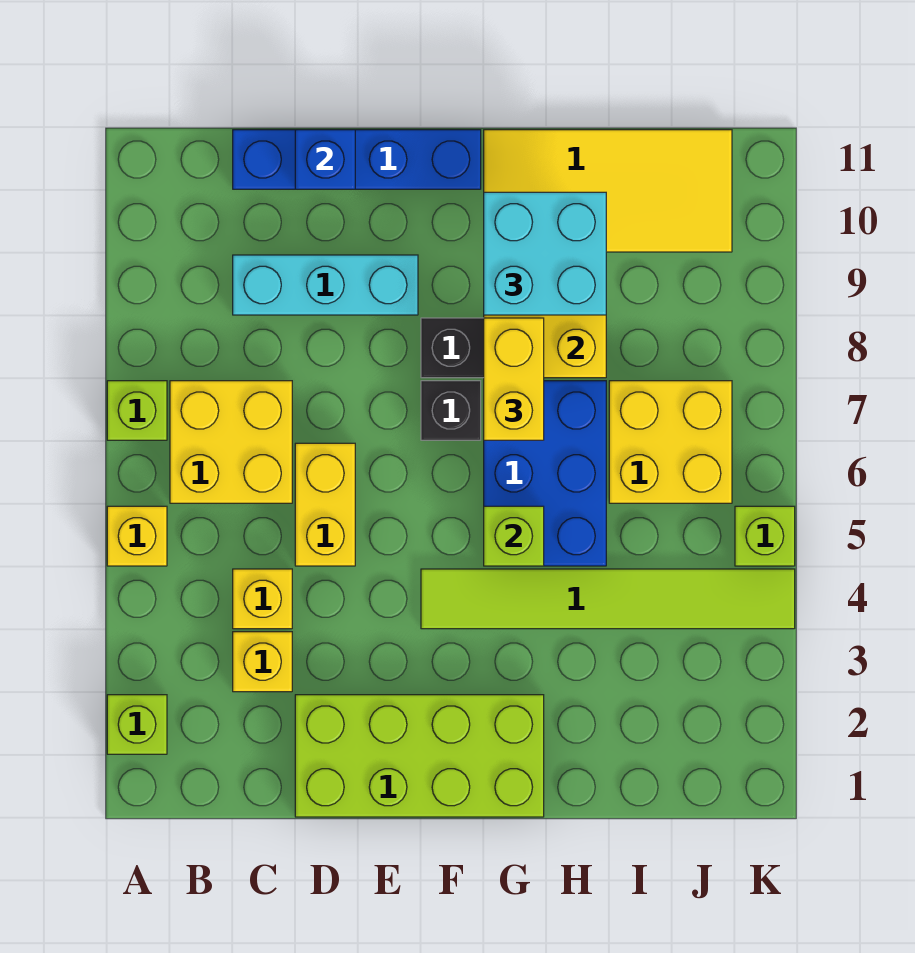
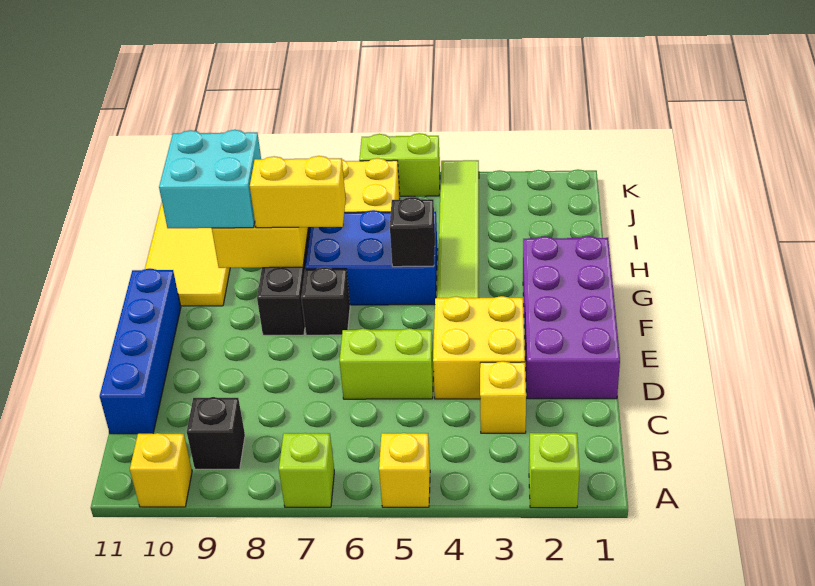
yellow brick B6:C7 level 1 -> yellow brick D3:E4 level 1
none -> black brick B9 level 1
yellow brick C4 level 1 -> yellow brick A10 level 1
cyan brick C9:E9 level 1 -> none
lime brick D1:G2 level 1 -> purple brick D1:G2 level 1
yellow brick D5:D6 level 1 -> lime brick D5:D6 level 1
blue brick D11 level 2 -> none
lime brick G5 level 2 -> black brick G5 level 2
lime brick K5 level 1 -> lime brick K5:K6 level 1

